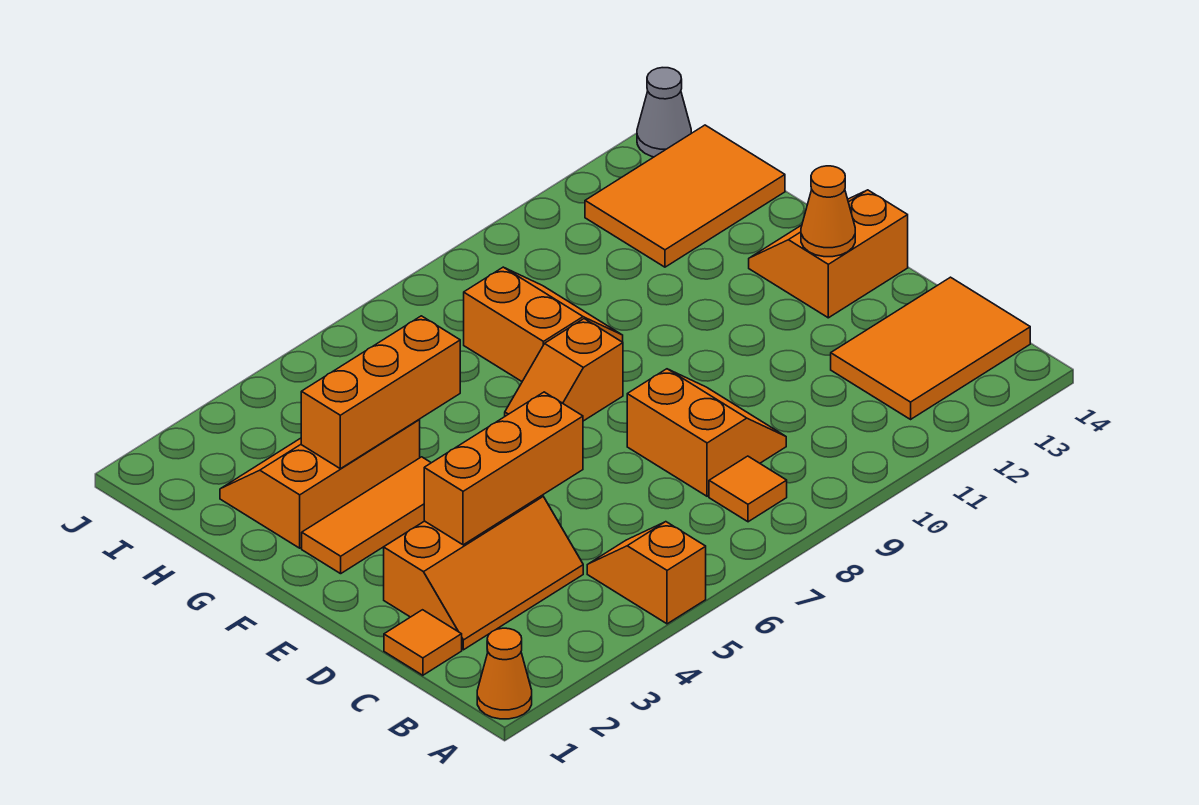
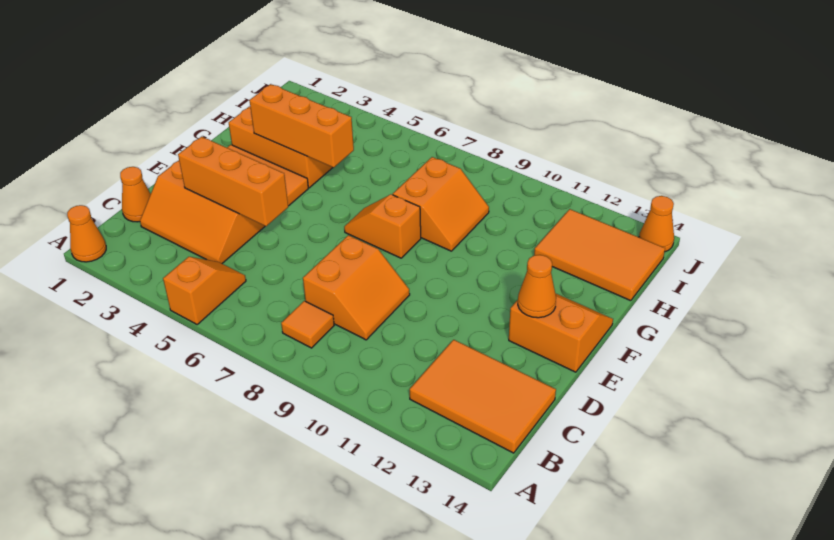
orange tile C1 level 1 -> orange cone C1 level 1
grey cone J14 level 1 -> orange cone J14 level 1

